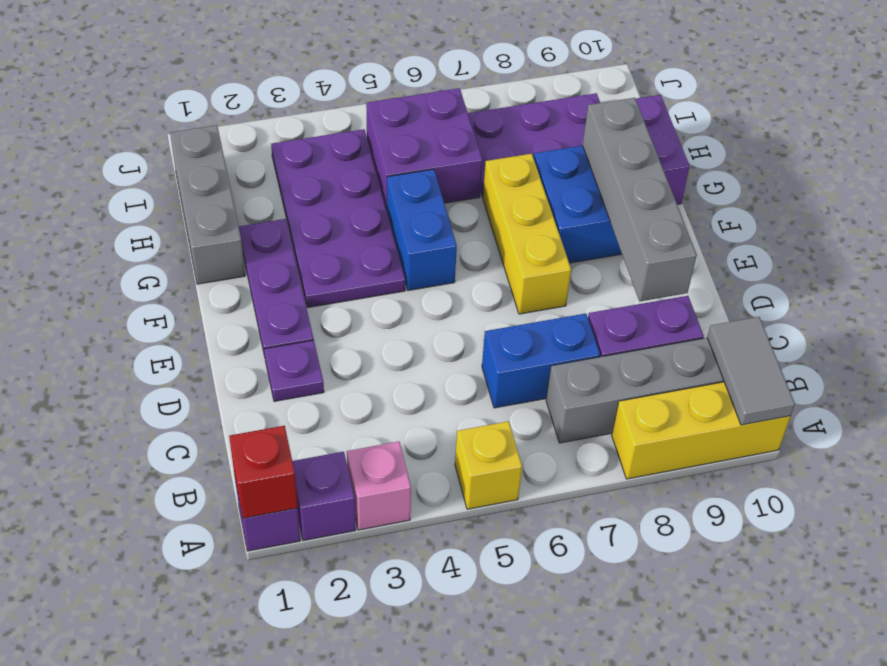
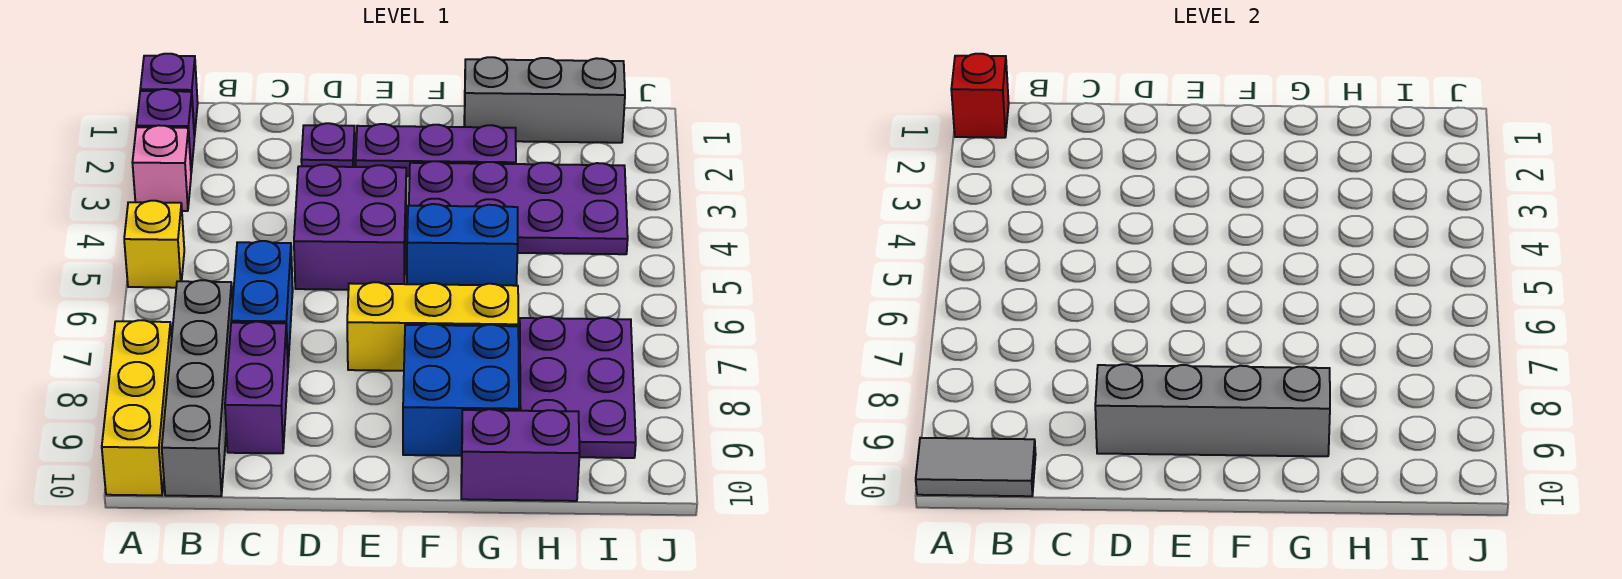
purple brick H5:I6 level 1 -> purple brick D4:E5 level 1

